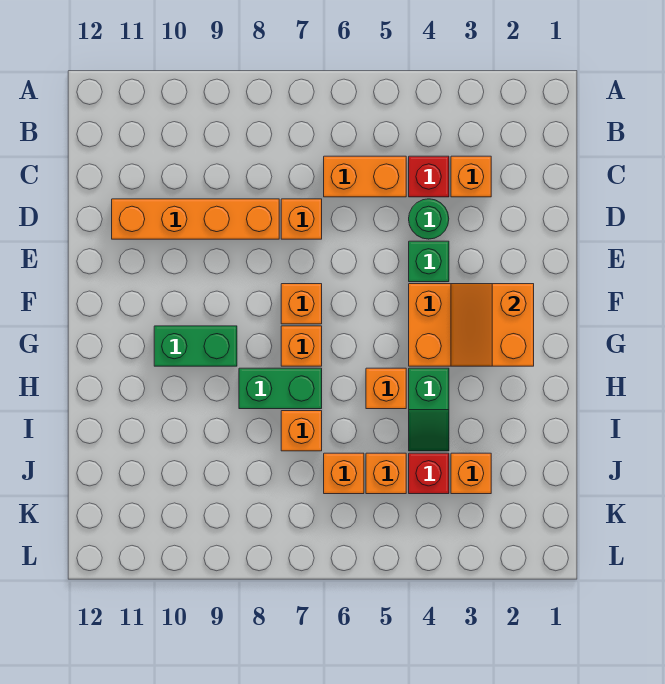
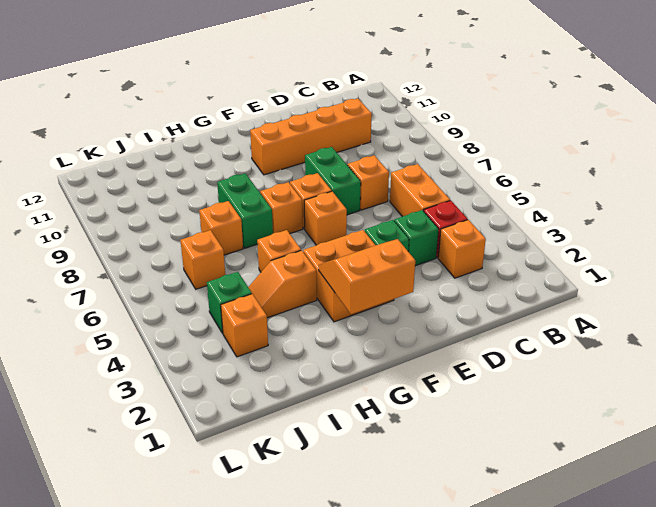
green round brick D4 level 1 -> green brick D4 level 1
orange brick D8:D11 level 1 -> orange brick C10:F10 level 1
green brick G9:G10 level 1 -> green brick E7:E8 level 1
green slope H4:I4 level 1 top H -> orange slope H4:I4 level 1 top H
red brick J4 level 1 -> green brick J4 level 1
orange brick J5 level 1 -> orange brick F6 level 1

